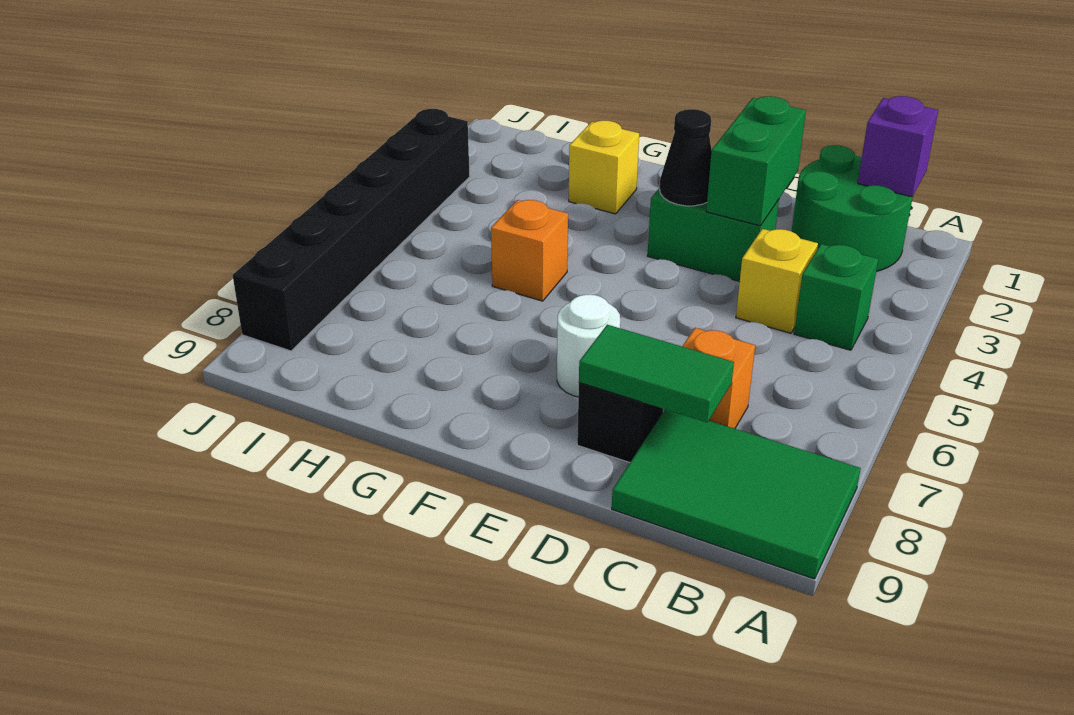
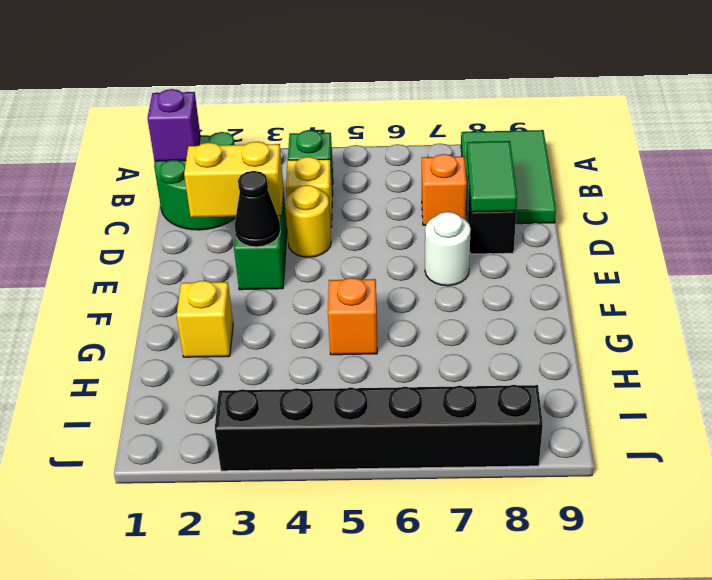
green brick D2:D3 level 2 -> yellow brick D2:D3 level 2
none -> yellow round brick D4 level 1

